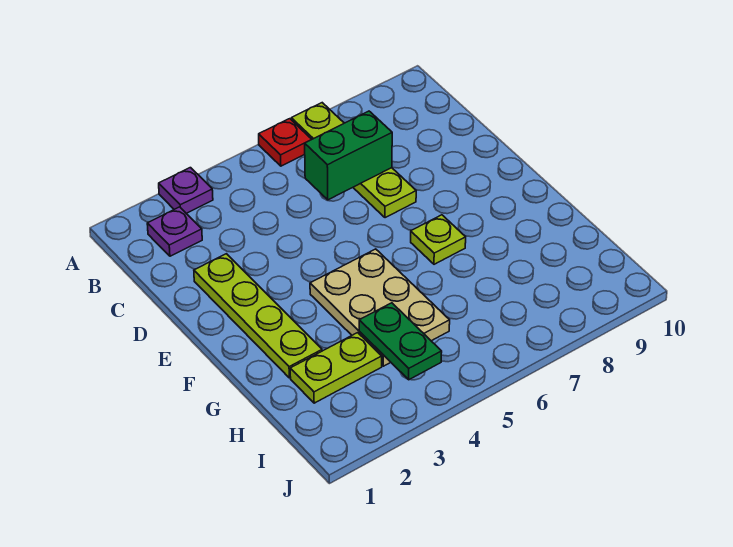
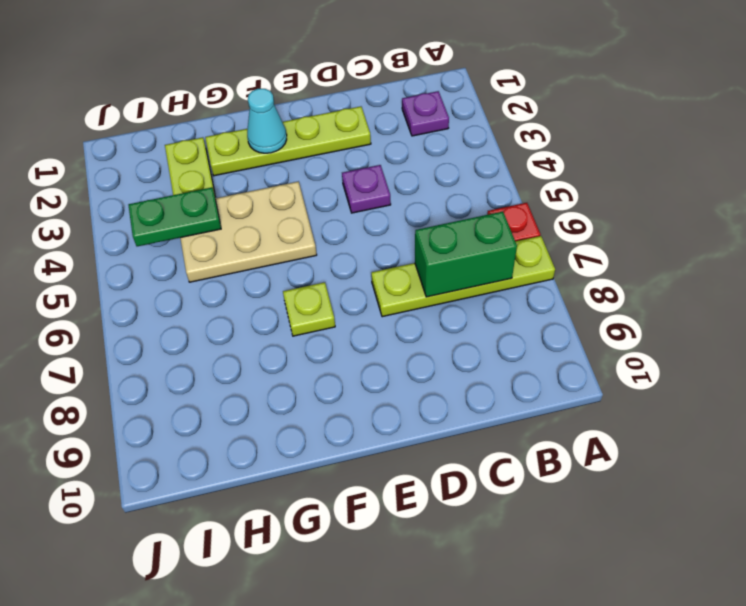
purple plate A3 level 1 -> purple plate D4 level 1
green brick C6:C7 level 2 -> green brick B7:C7 level 2
none -> cyan cone F2 level 2

